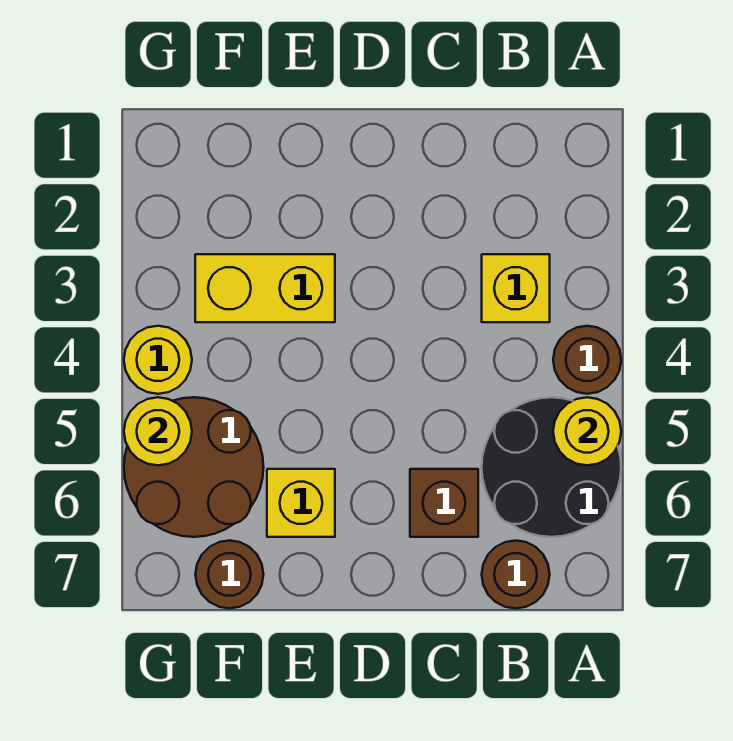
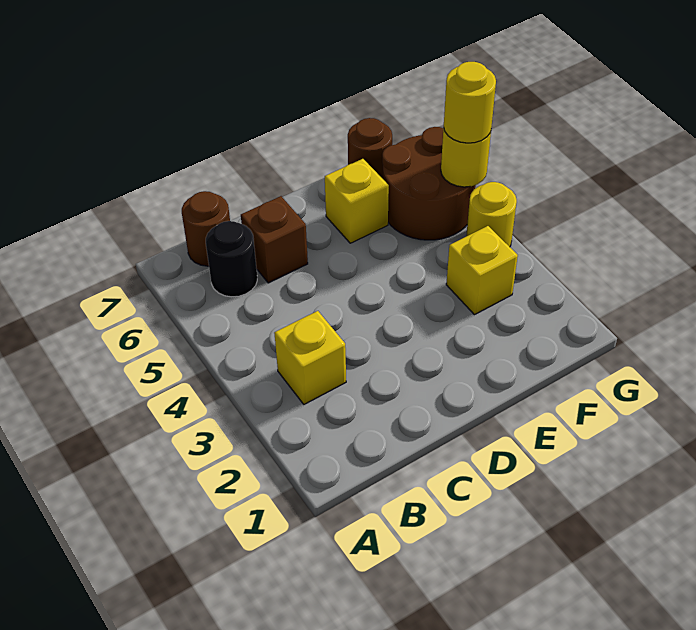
brown round brick A4 level 1 -> none
black round brick A5:B6 level 1 -> black round brick B6 level 1
yellow round brick A5 level 2 -> yellow round brick G5 level 3
yellow brick E3:F3 level 1 -> yellow brick F3 level 1

